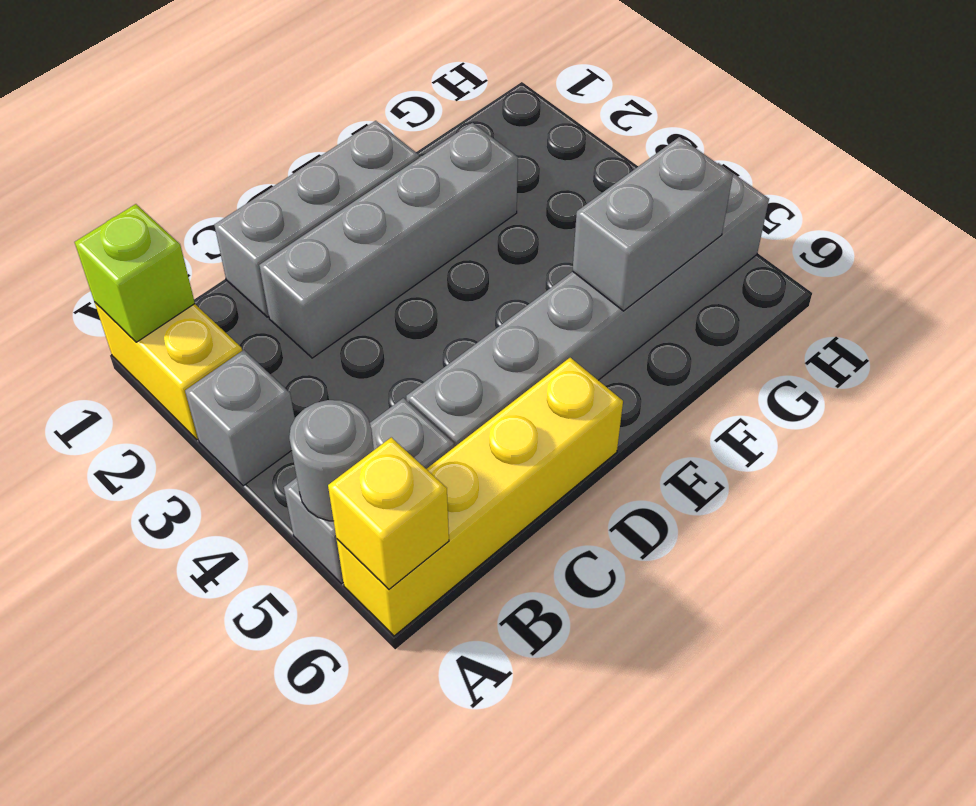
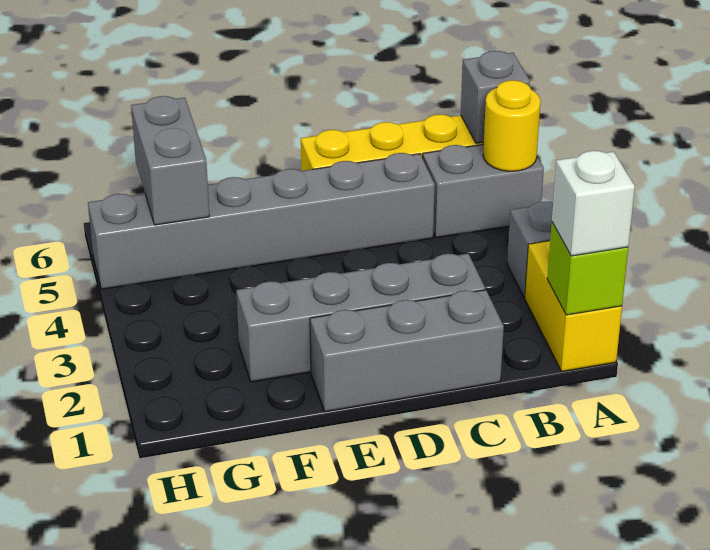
none -> white brick A1 level 3
grey round brick A5 level 2 -> yellow round brick A5 level 2
yellow brick A6 level 2 -> grey brick A6 level 2
grey brick F5:G5 level 2 -> grey brick G5:G6 level 2

